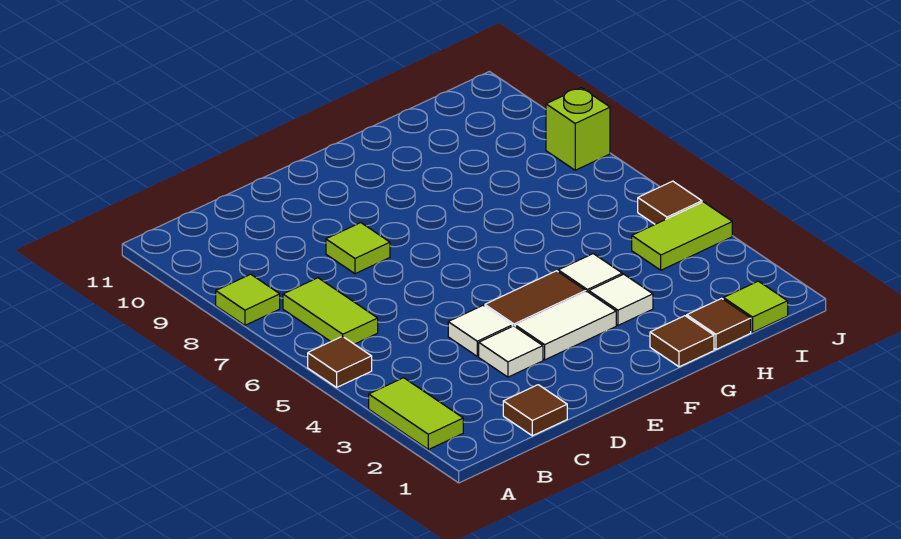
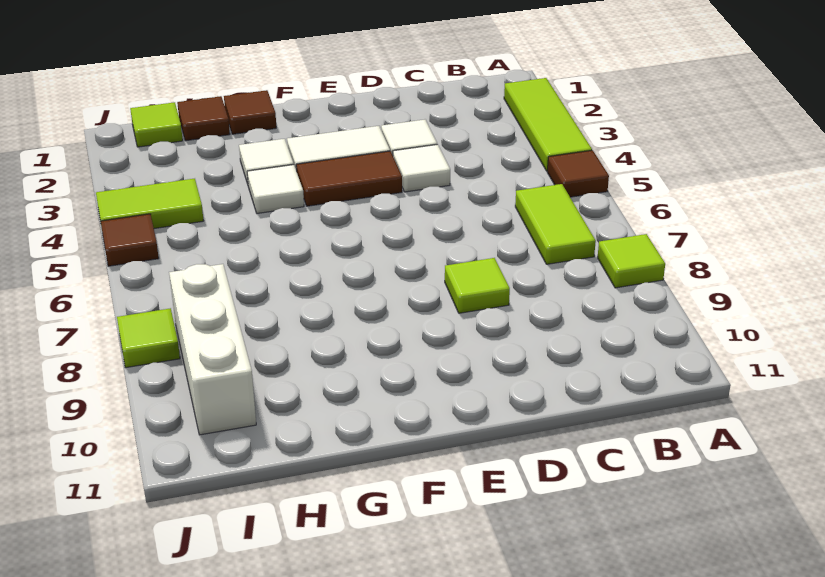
lime tile A2:A3 level 1 -> lime tile A2:A4 level 1
brown tile C1 level 1 -> none
none -> white brick I8:I10 level 1
lime brick J8 level 1 -> lime tile J8 level 1

